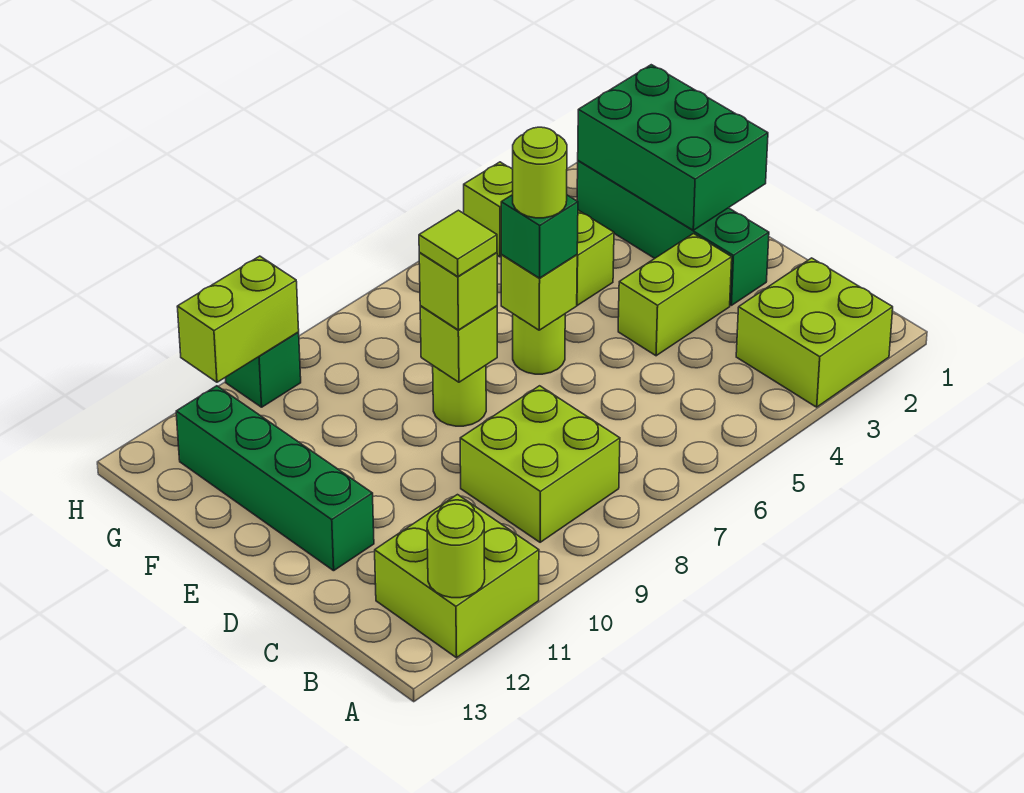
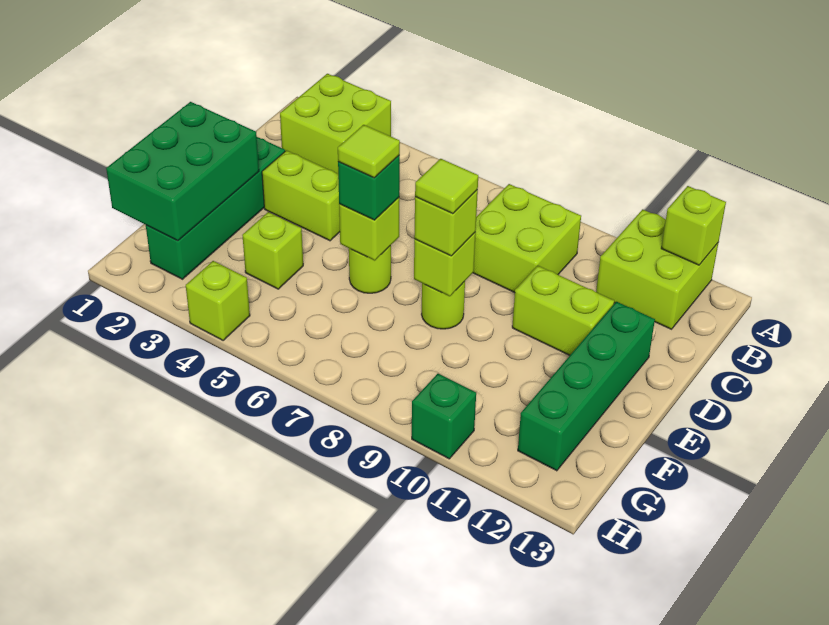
lime round brick A12 level 2 -> lime brick A12 level 2
lime round brick E6 level 4 -> lime tile E6 level 4
lime brick H10:H11 level 2 -> lime brick D10:D11 level 1

